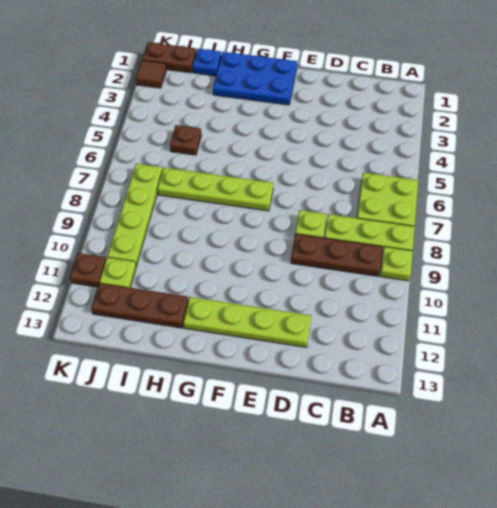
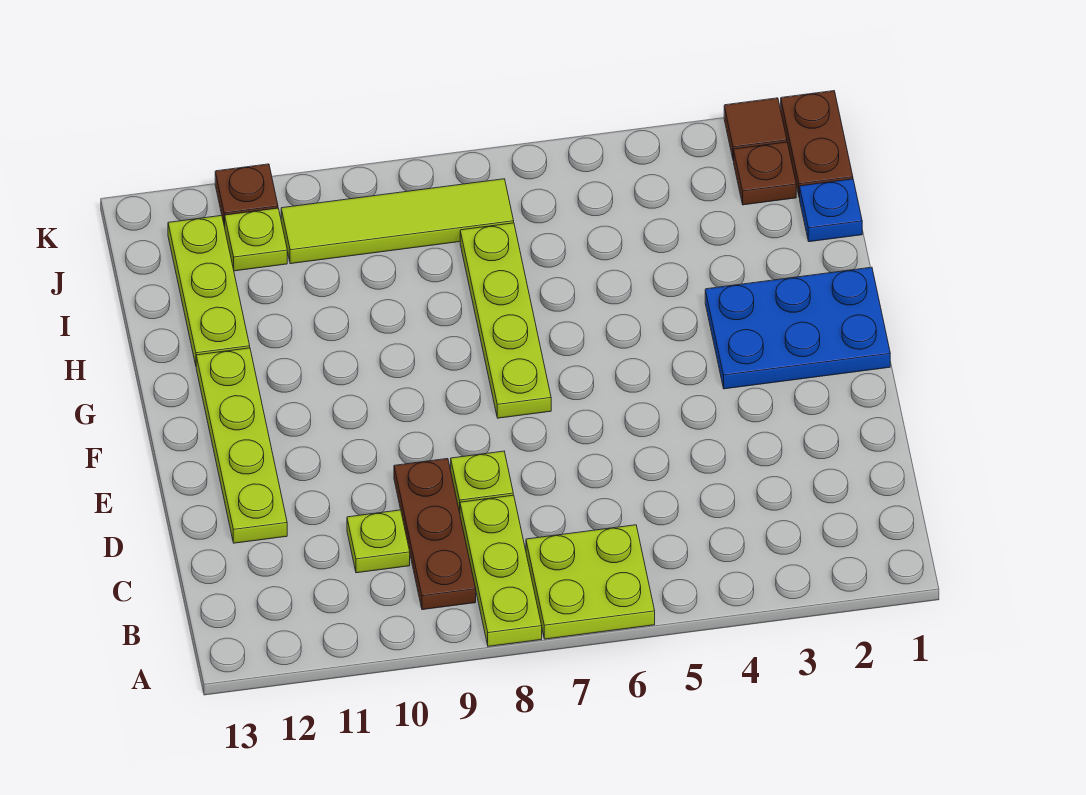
lime plate A9 level 1 -> lime plate C10 level 1
blue plate F1:H2 level 1 -> blue plate F1:G3 level 1
brown plate H12:J12 level 1 -> lime plate H12:J12 level 1
brown plate I5 level 1 -> brown plate J2 level 1
lime plate J7:J10 level 1 -> lime tile J7:J10 level 1

